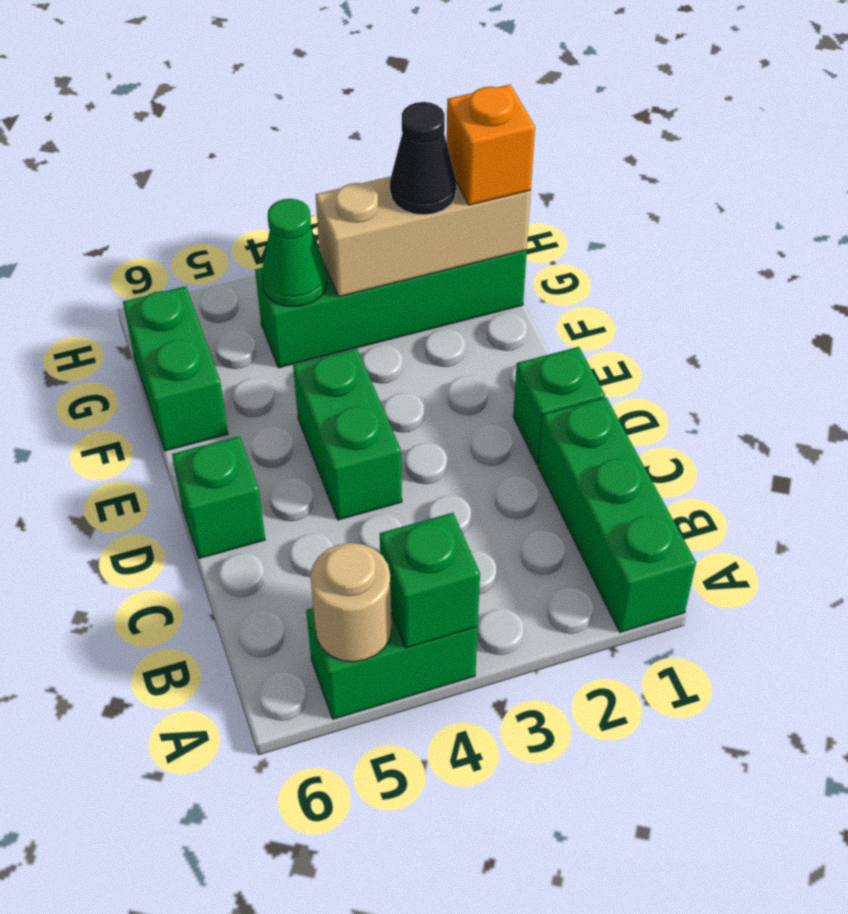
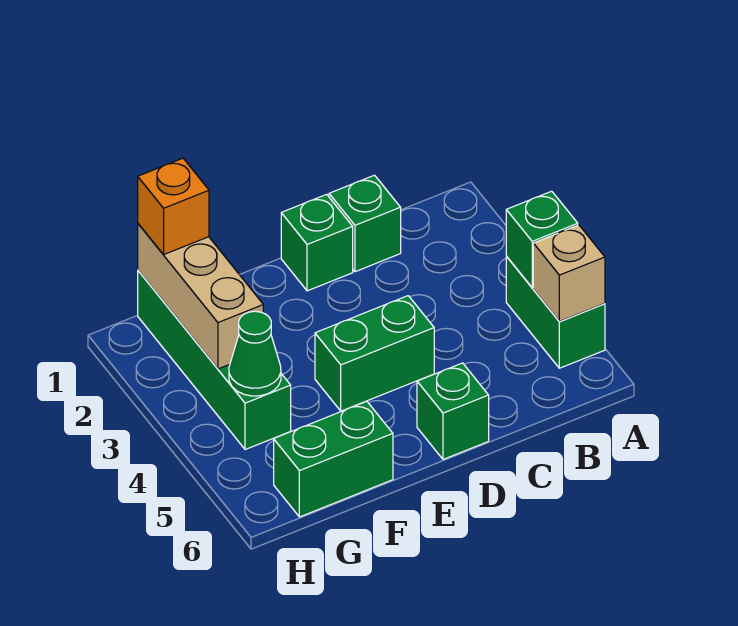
green brick A1:C1 level 1 -> green brick C1 level 1
tan round brick A5 level 2 -> tan brick A5 level 2
black cone G2 level 3 -> none

